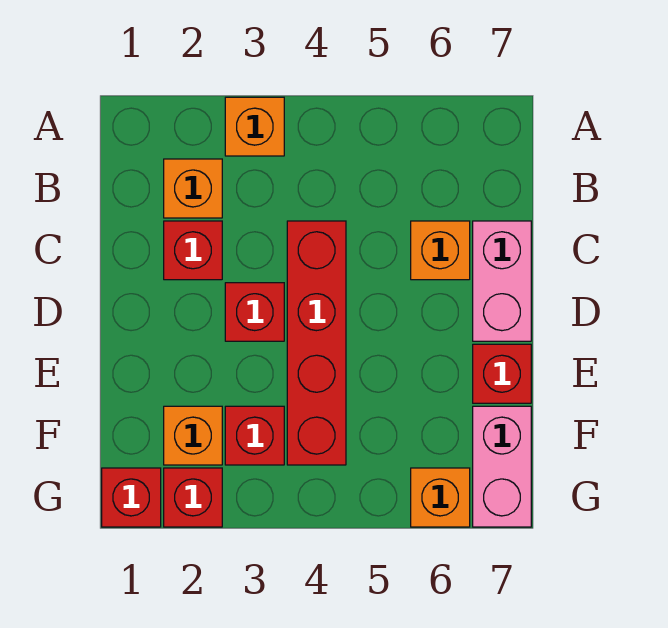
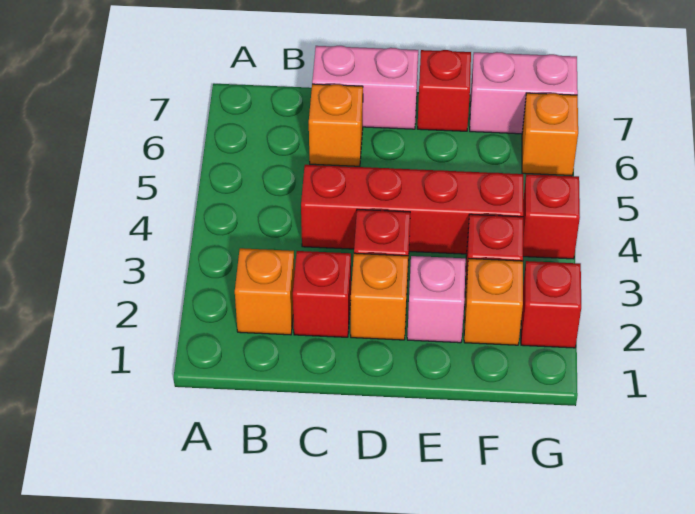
orange brick A3 level 1 -> orange brick D2 level 1
none -> pink brick E2 level 1
red brick G1 level 1 -> red brick G4 level 1

